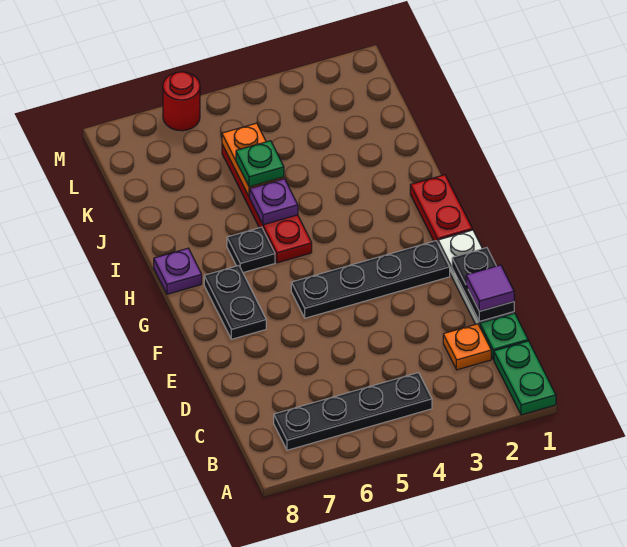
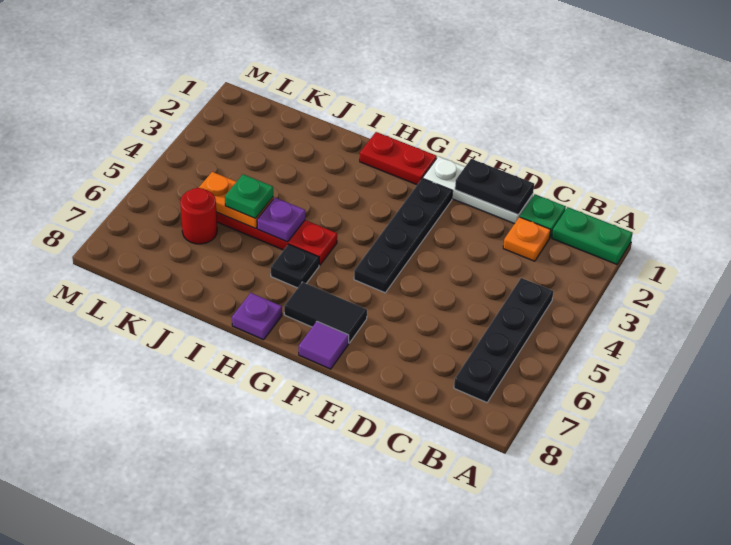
purple tile D1 level 3 -> purple tile F8 level 1
black plate F7:G7 level 1 -> black tile F7:G7 level 1
red round brick M6 level 1 -> red round brick K6 level 1

